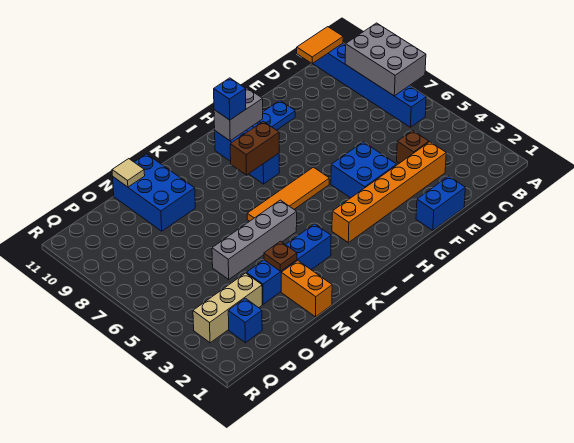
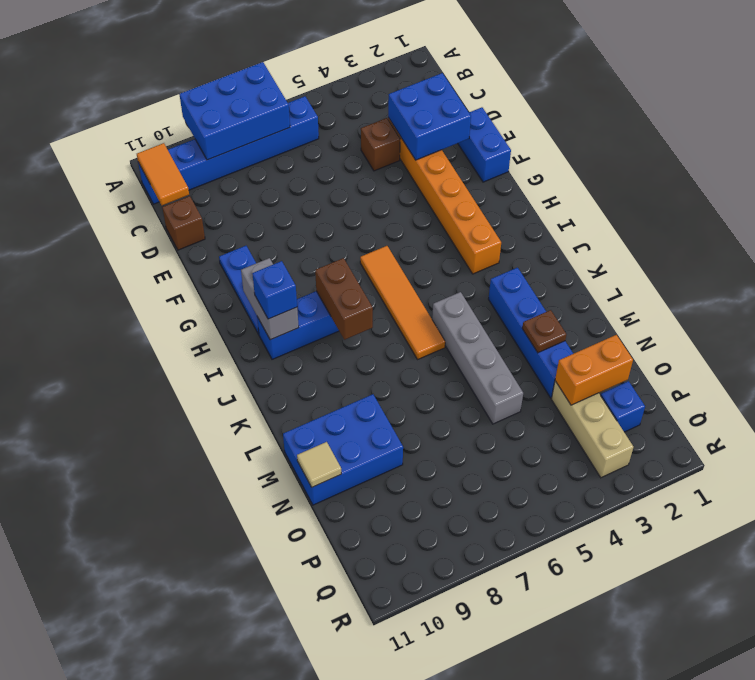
grey brick A7:B9 level 2 -> blue brick A7:B9 level 2
none -> brown brick D11 level 1
blue brick F4:G5 level 1 -> blue brick D2:E3 level 2
orange brick M1:M2 level 1 -> orange brick O2:O3 level 2

